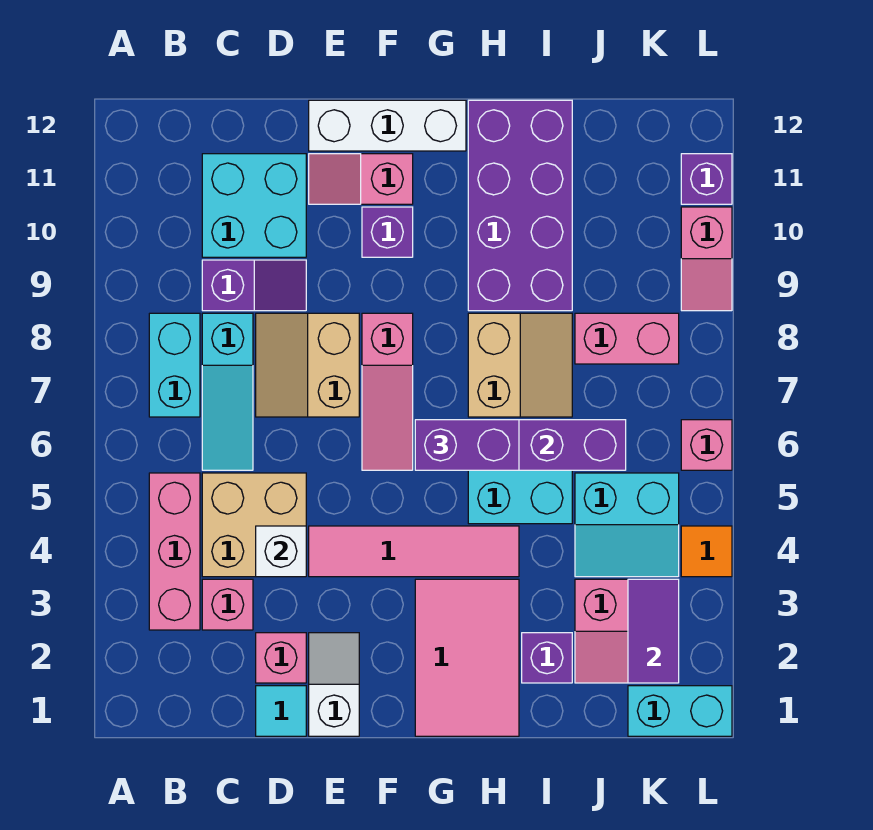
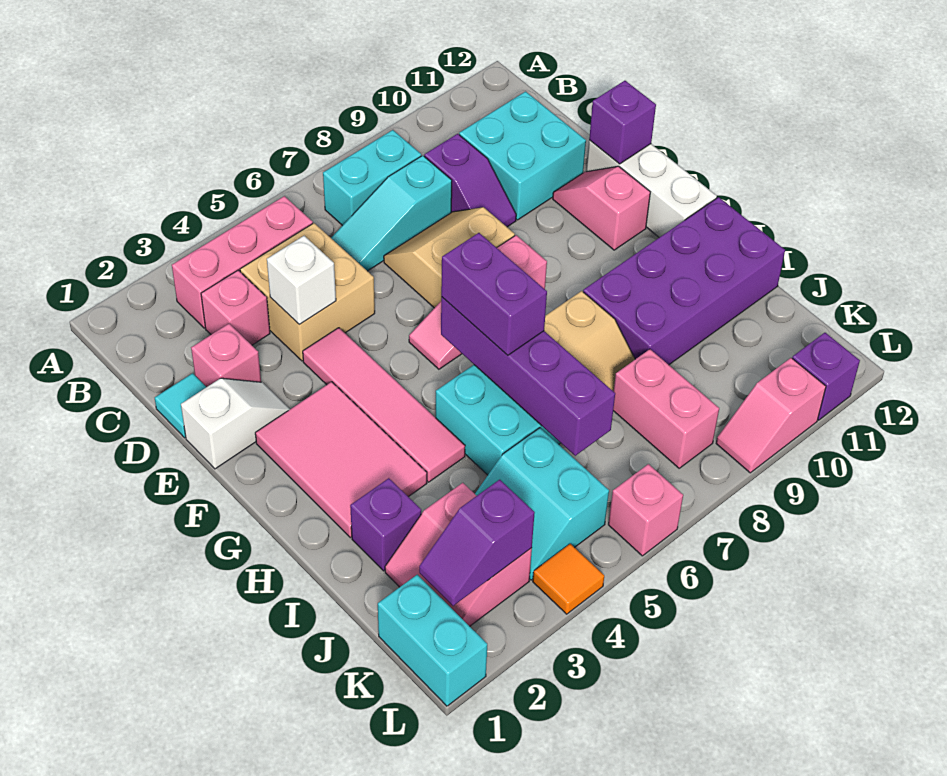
purple brick F10 level 1 -> purple brick E12 level 2
pink tile G1:H3 level 1 -> pink tile F2:H3 level 1
purple tile K2:K3 level 2 -> purple slope K2:K3 level 2 top 3

